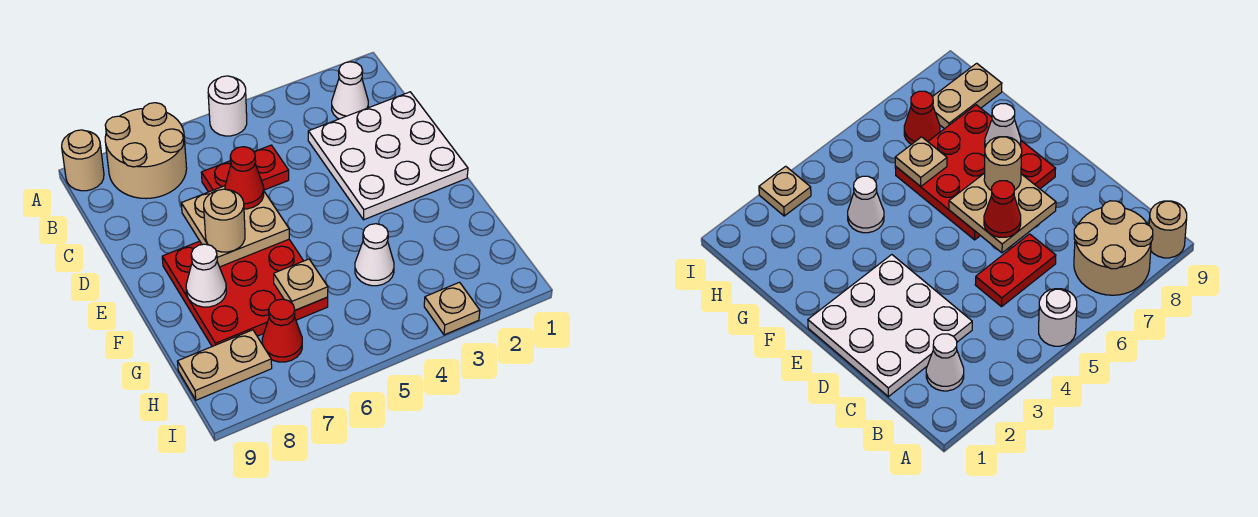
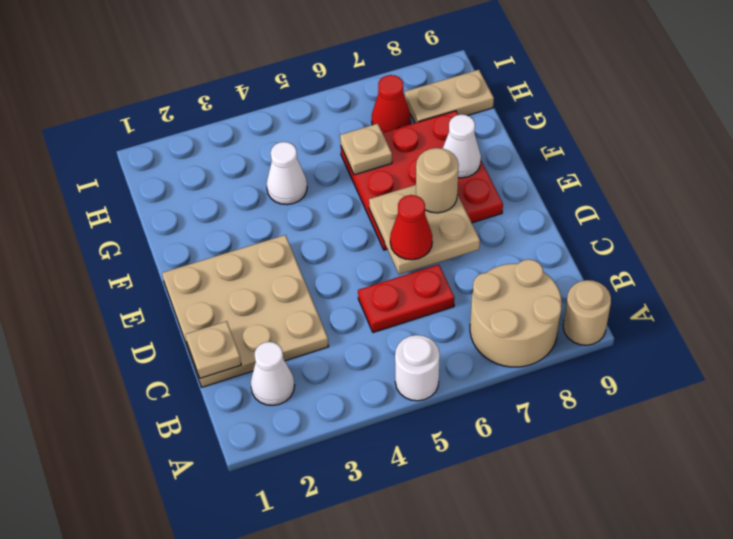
white plate C1:E3 level 1 -> tan plate C1:E3 level 1
tan plate I3 level 1 -> tan plate C1 level 2

